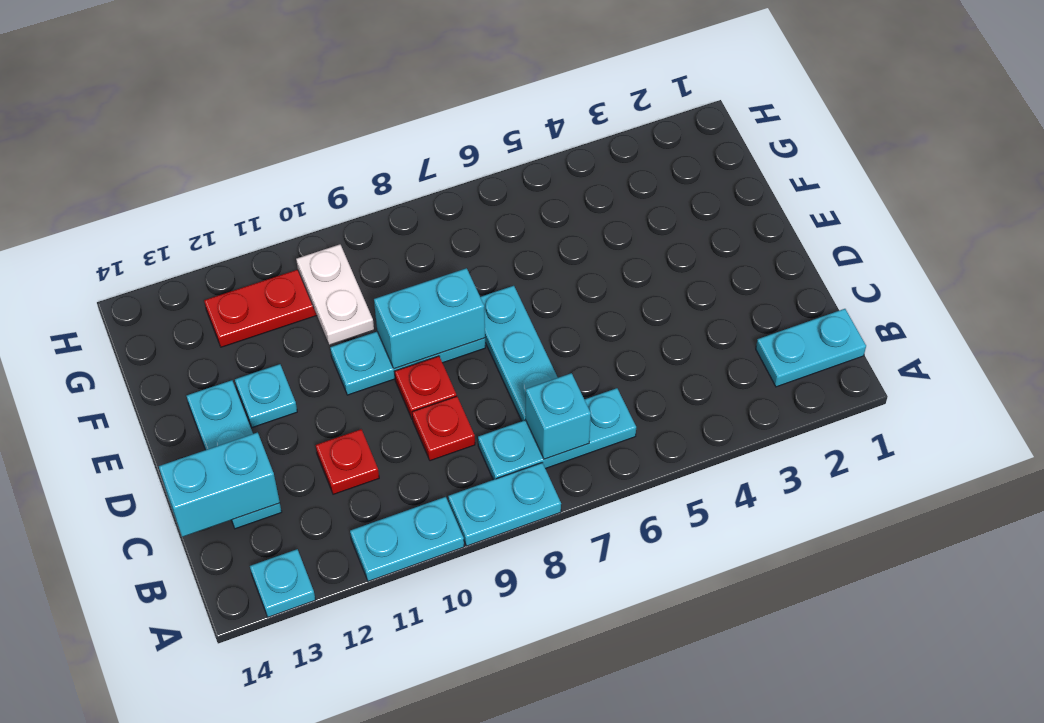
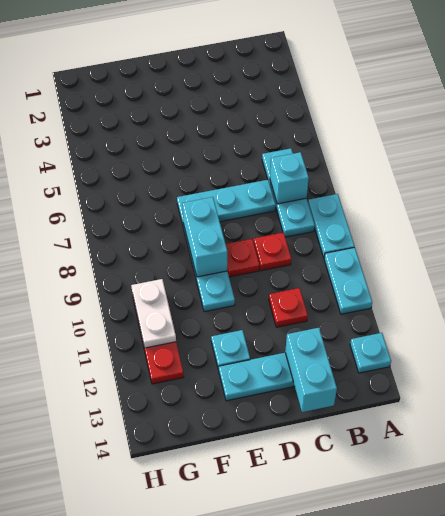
cyan plate B1:B2 level 1 -> none
white plate F10:G10 level 2 -> white plate G10:G11 level 2

